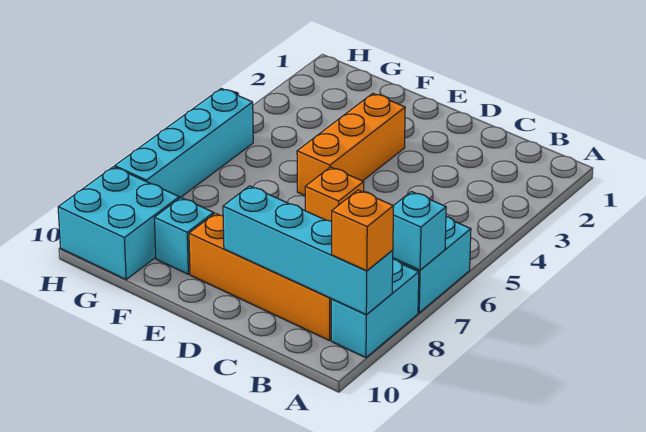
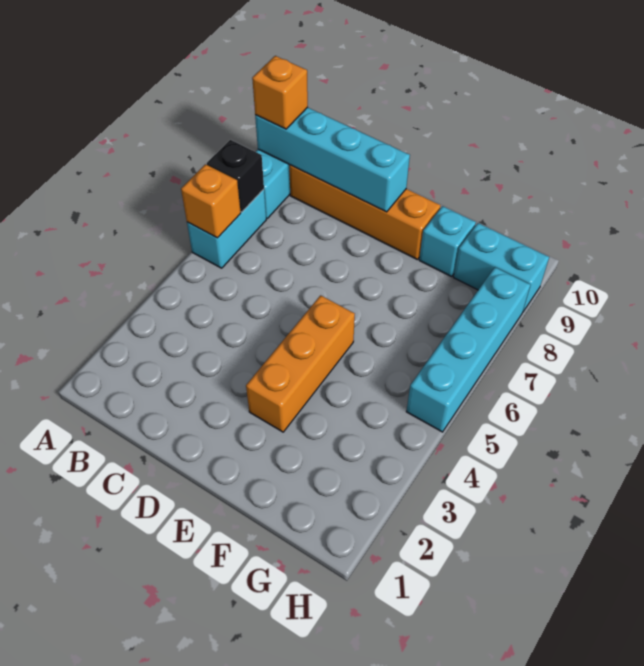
cyan brick A7 level 2 -> black brick A7 level 2
orange brick D6 level 1 -> orange brick A6 level 2
cyan brick G9:H10 level 1 -> cyan brick G9:H9 level 1

